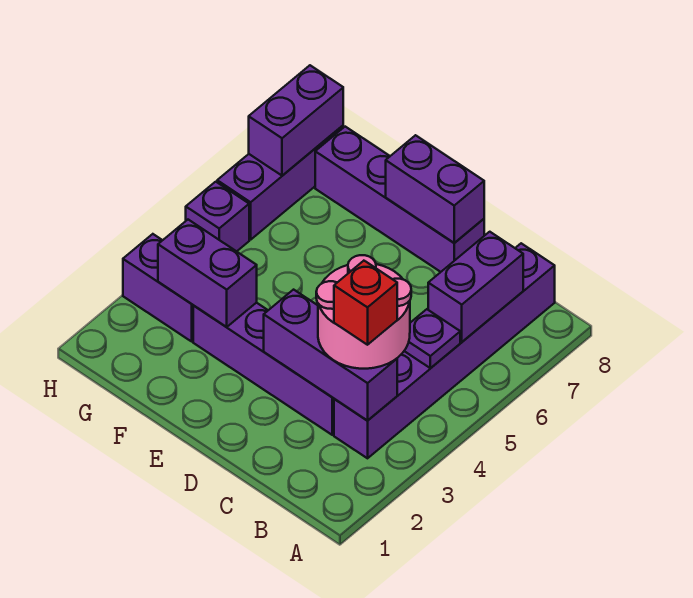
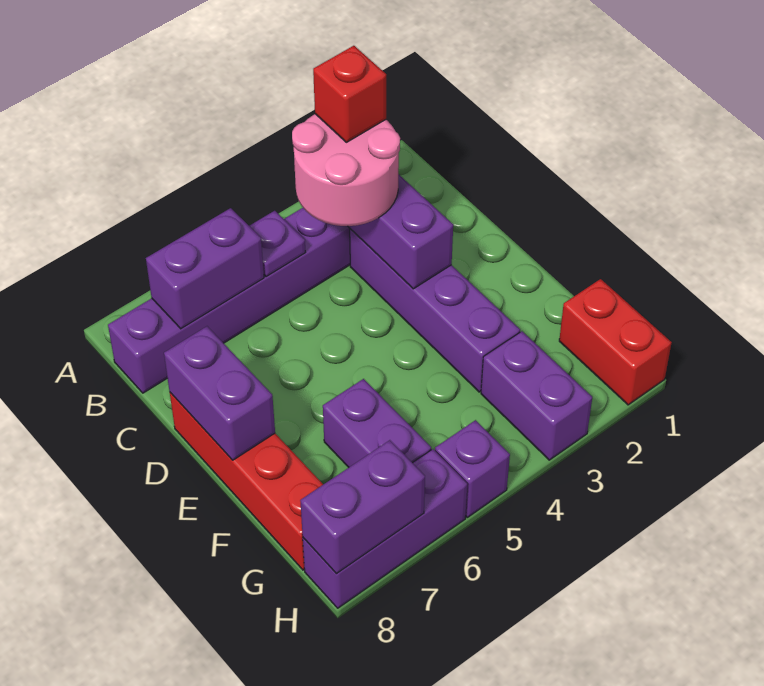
purple brick D8:G8 level 1 -> red brick D8:G8 level 1
purple brick F3:G3 level 2 -> purple brick F6:G6 level 1
none -> red brick G1:H1 level 1

